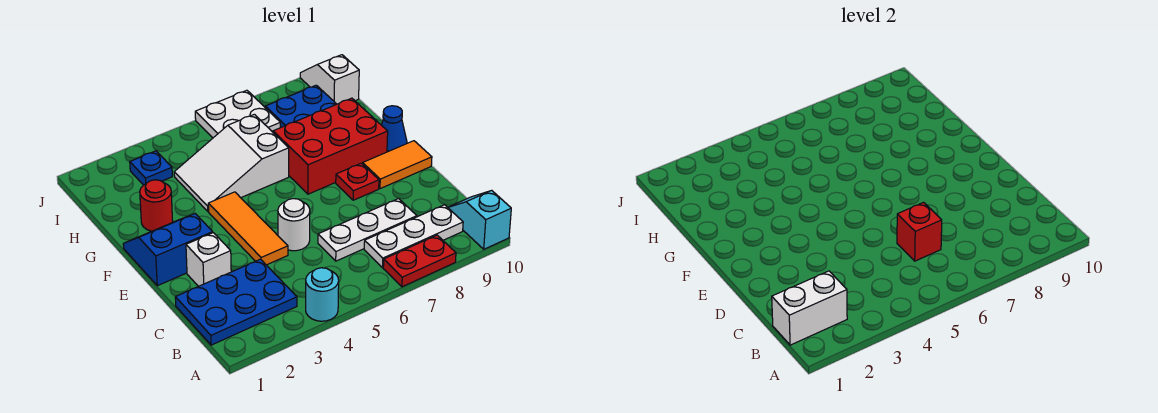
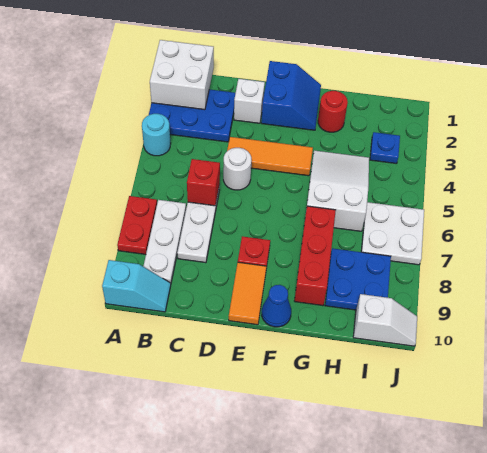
blue plate B1:C3 level 1 -> blue plate A2:C3 level 1
white brick B1:B2 level 2 -> white brick A1:B2 level 2
red brick F7:G9 level 1 -> red brick G7:G9 level 1

